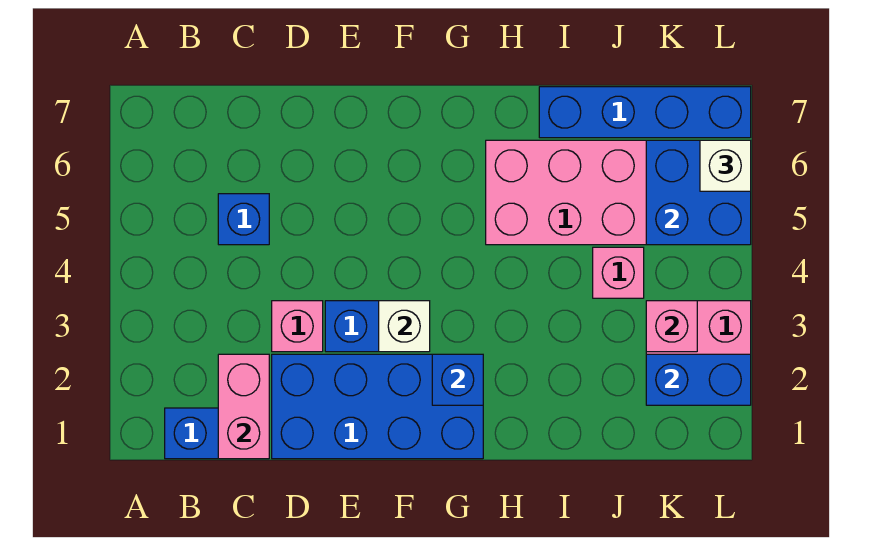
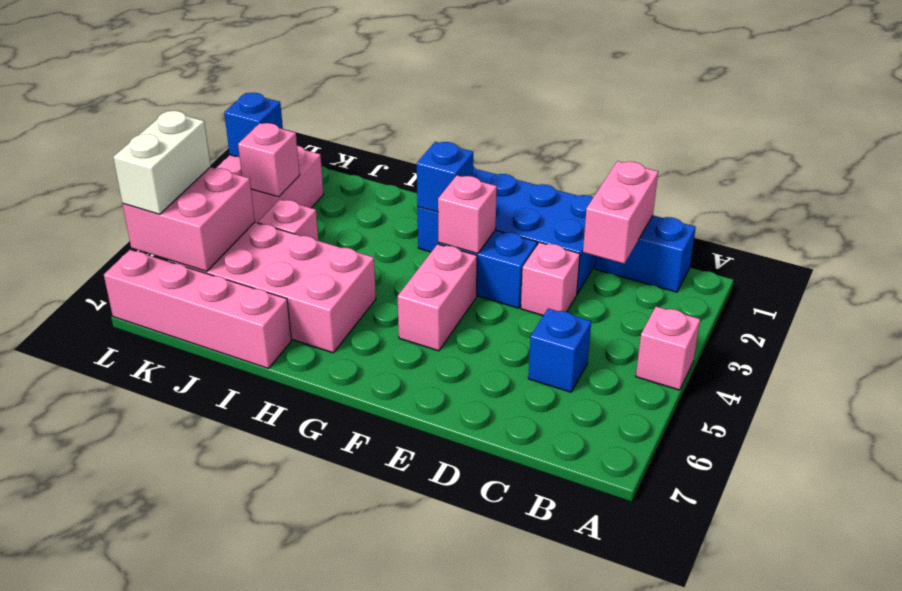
none -> pink brick A4 level 1
white brick F3 level 2 -> pink brick F3 level 2
none -> pink brick F4:F5 level 1
blue brick I7:L7 level 1 -> pink brick I7:L7 level 1
blue brick K2:L2 level 2 -> blue brick L2 level 2
blue brick K5:L6 level 2 -> pink brick K5:L6 level 2
white brick L6 level 3 -> white brick L5:L6 level 3

